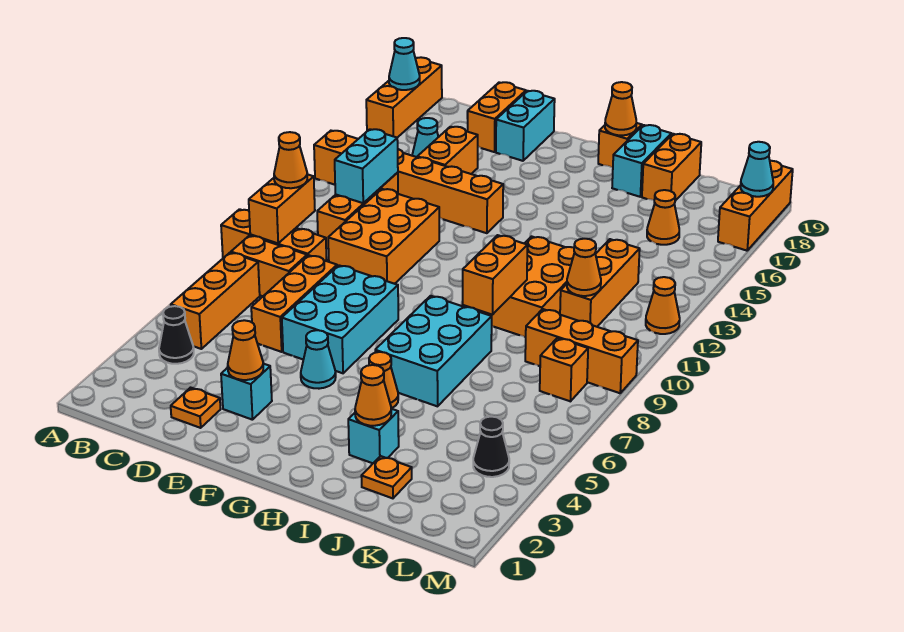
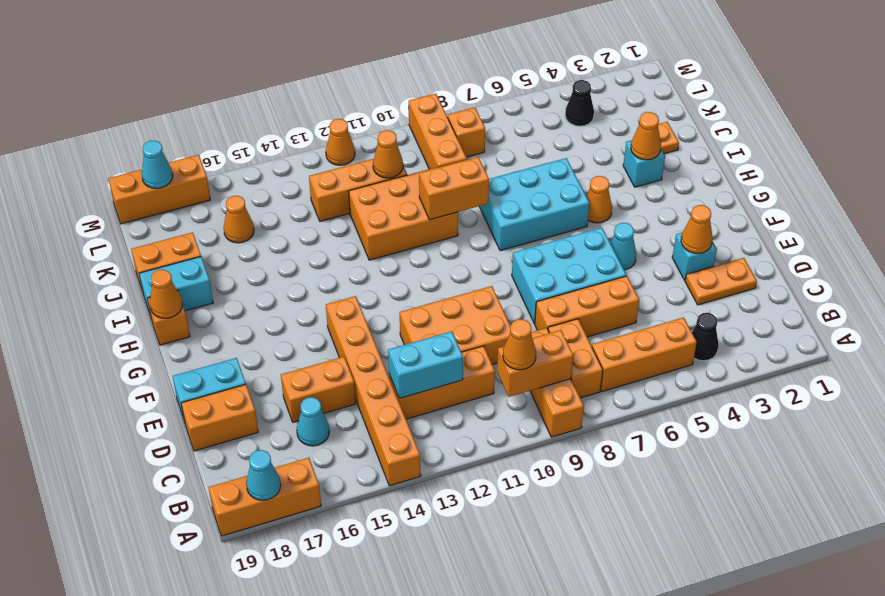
orange plate D2 level 1 -> orange plate D2:D3 level 1

